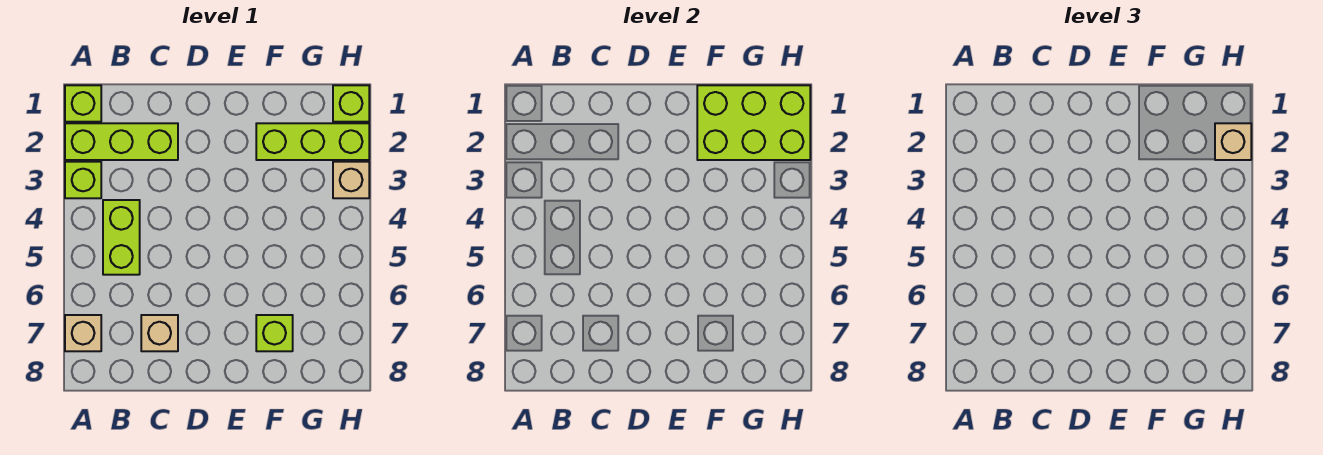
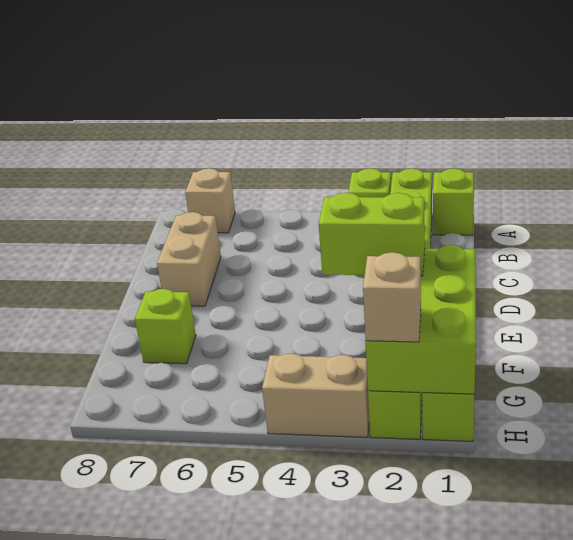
lime brick B4:B5 level 1 -> lime brick F2:F3 level 3
tan brick C7 level 1 -> tan brick C7:D7 level 1
tan brick H3 level 1 -> tan brick H3:H4 level 1

